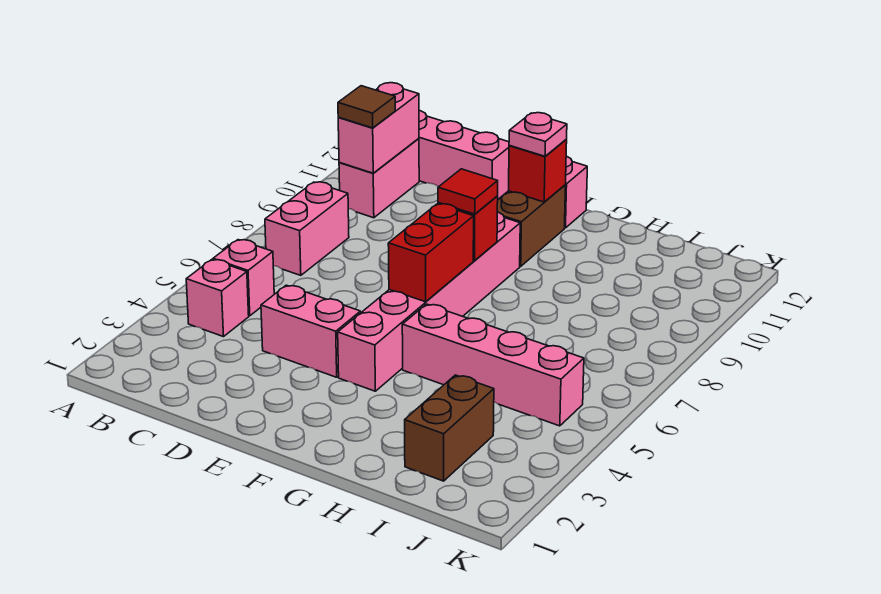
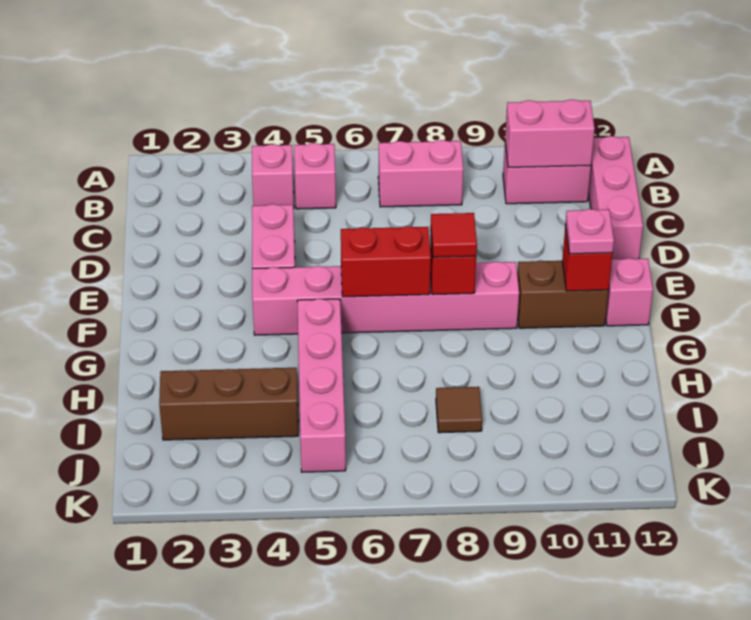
brown tile B10 level 3 -> brown tile I8 level 1
brown brick I2:I3 level 1 -> brown brick I2:I4 level 1

